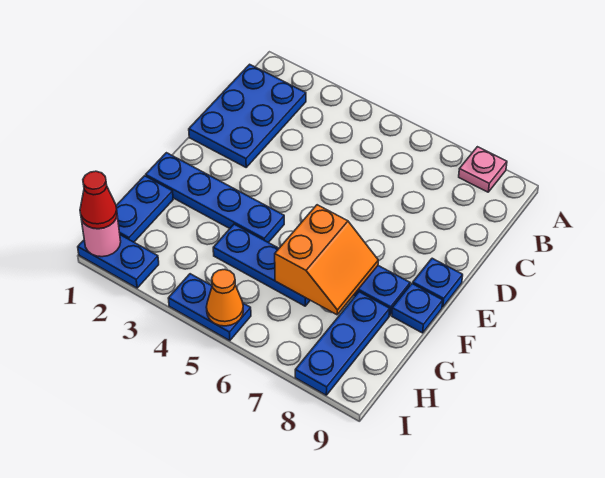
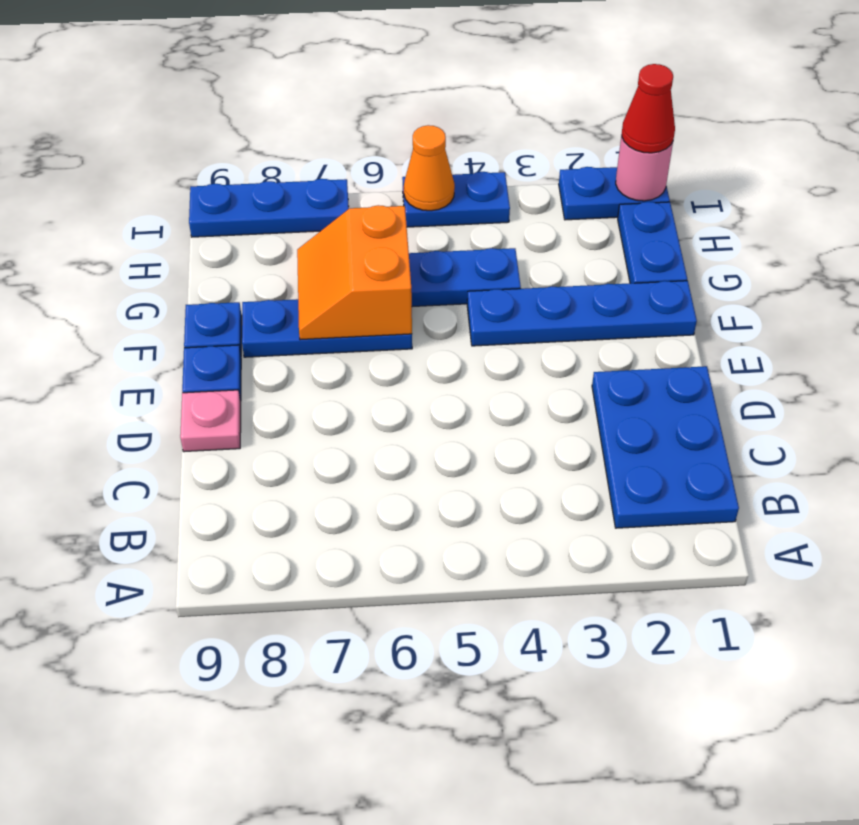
pink plate A8 level 1 -> pink plate D9 level 1
blue plate G8:I8 level 1 -> blue plate I7:I9 level 1

